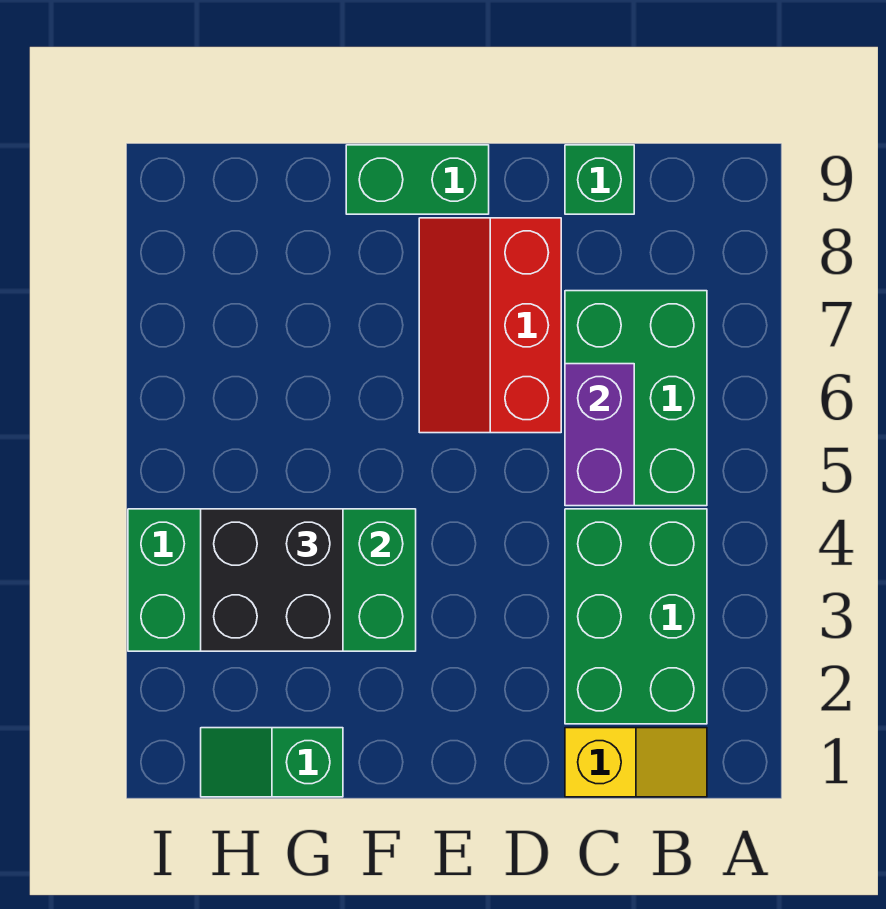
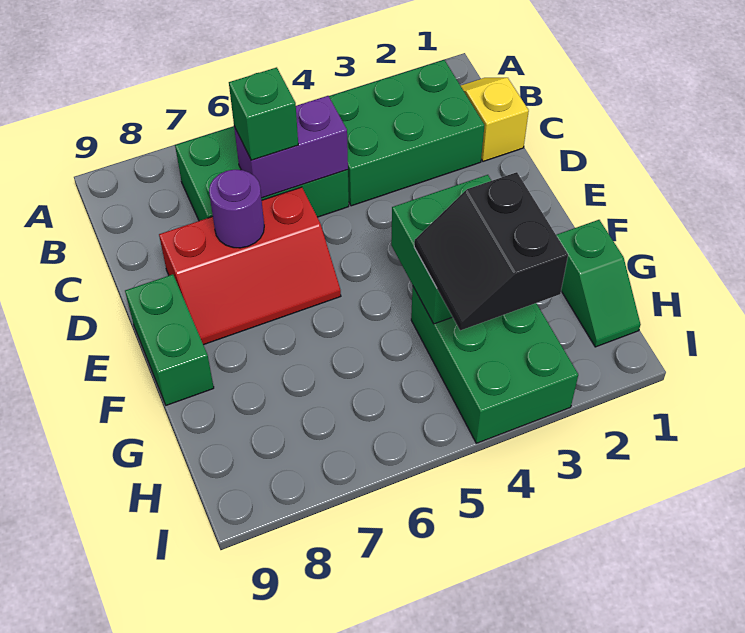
green brick C9 level 1 -> green brick C6 level 3
none -> purple round brick D7 level 2
black brick G3:H4 level 3 -> black slope G3:H4 level 3 top 3

